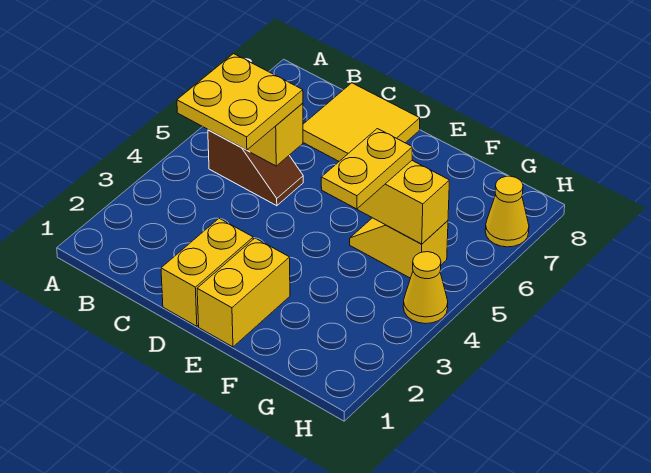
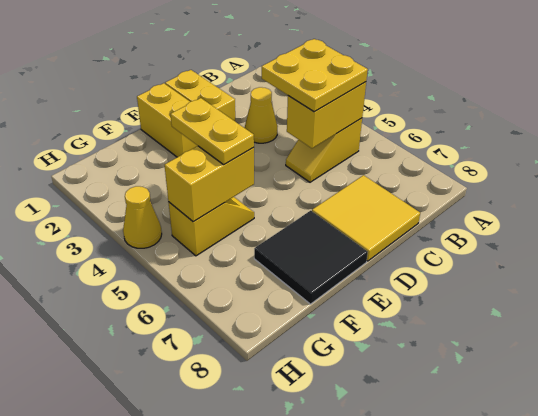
brown slope B5:C5 level 1 top B -> yellow slope B5:C5 level 1 top B
none -> black tile E7:F8 level 1
yellow cone H7 level 1 -> yellow cone C3 level 1

